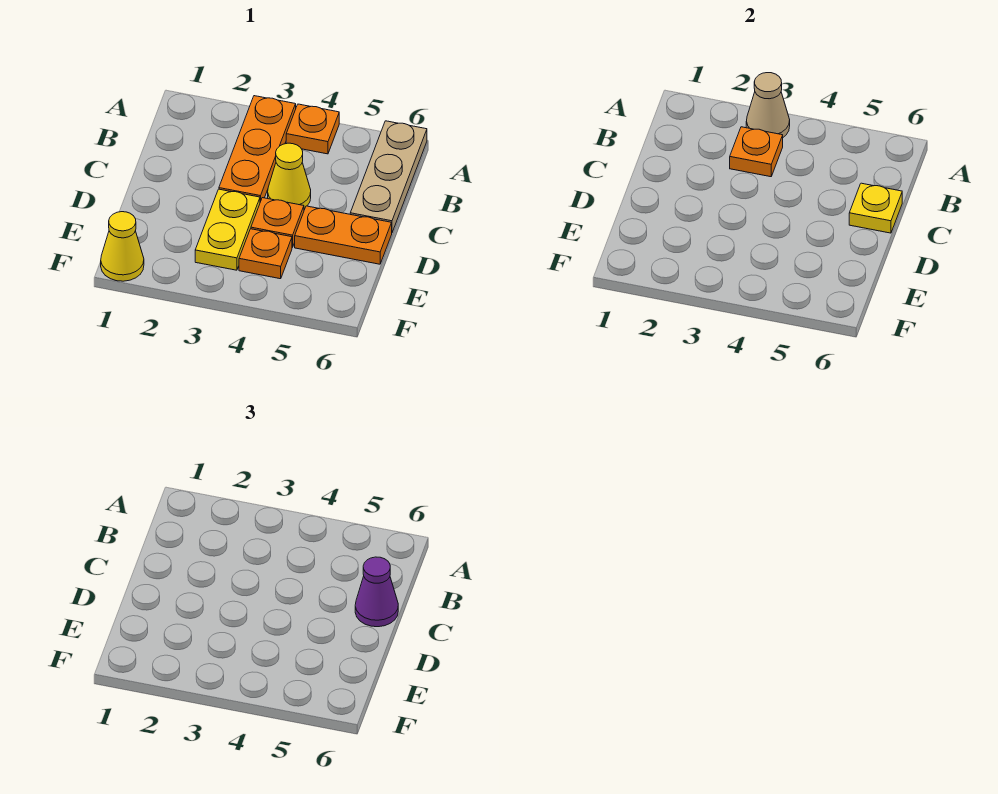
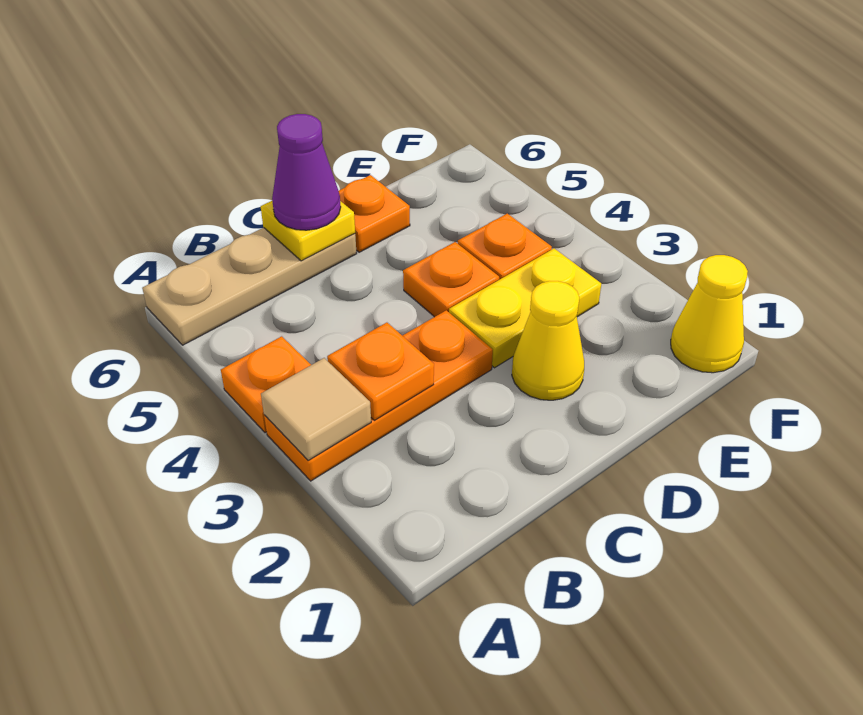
tan cone A3 level 2 -> tan tile A3 level 2
yellow cone C4 level 1 -> yellow cone D2 level 1
orange plate D5:D6 level 1 -> orange plate D6 level 1

